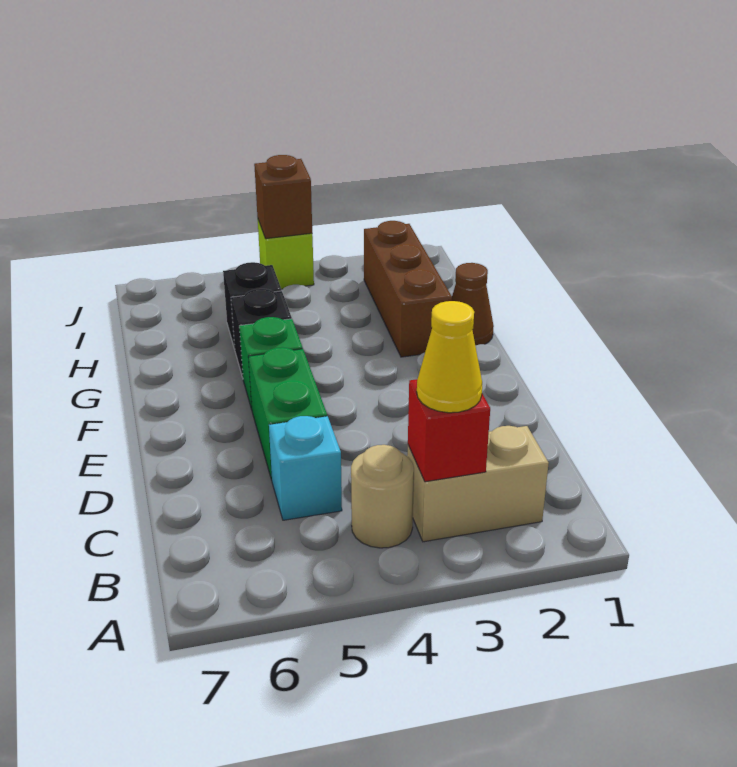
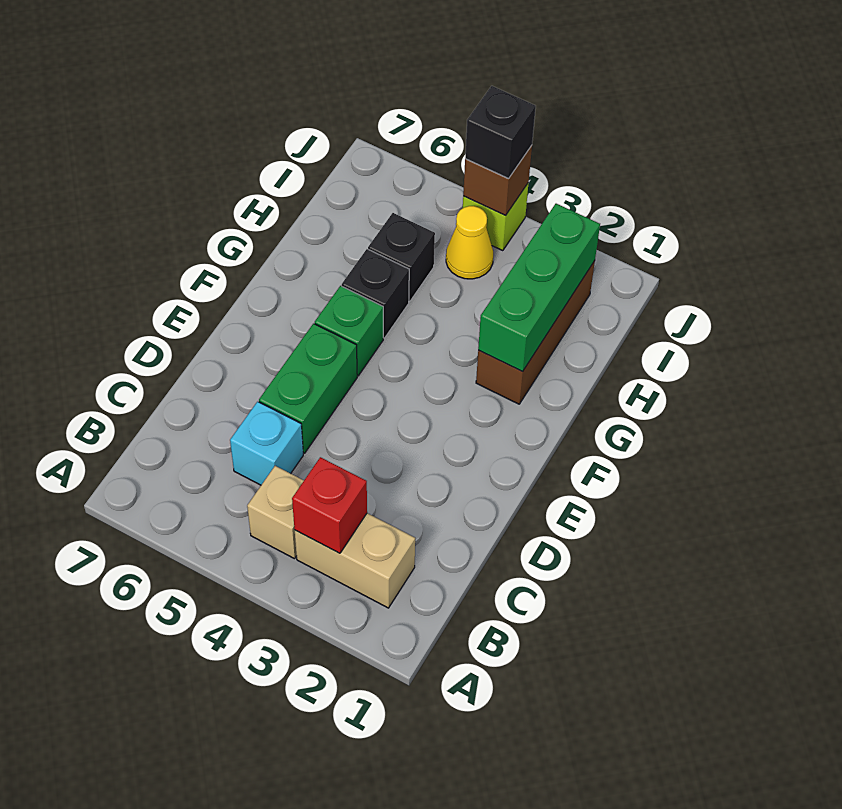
yellow cone B3 level 3 -> yellow cone I4 level 1
tan round brick B4 level 1 -> tan brick B4 level 1
brown cone G1 level 1 -> none
none -> green brick G2:I2 level 2
none -> black brick J4 level 3

